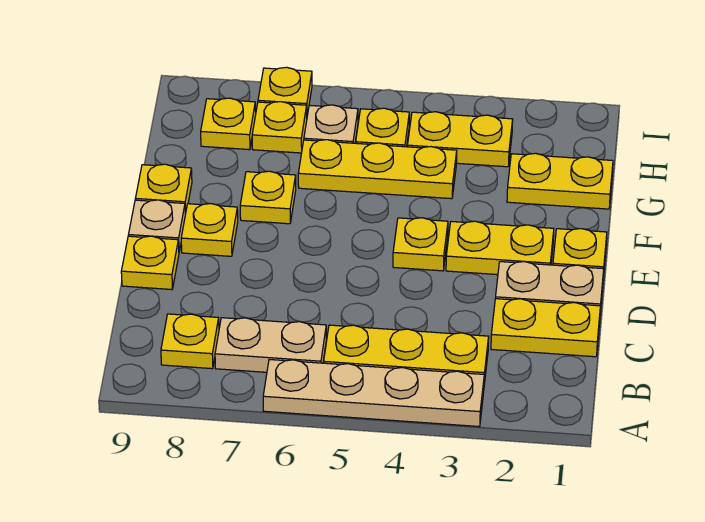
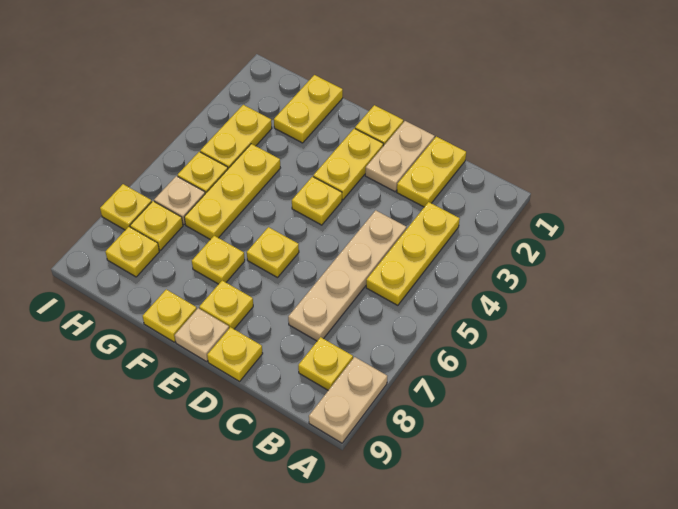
tan plate A3:A6 level 1 -> tan plate C4:C7 level 1
tan plate B6:B7 level 1 -> tan plate A8:A9 level 1
none -> yellow plate E6 level 1

